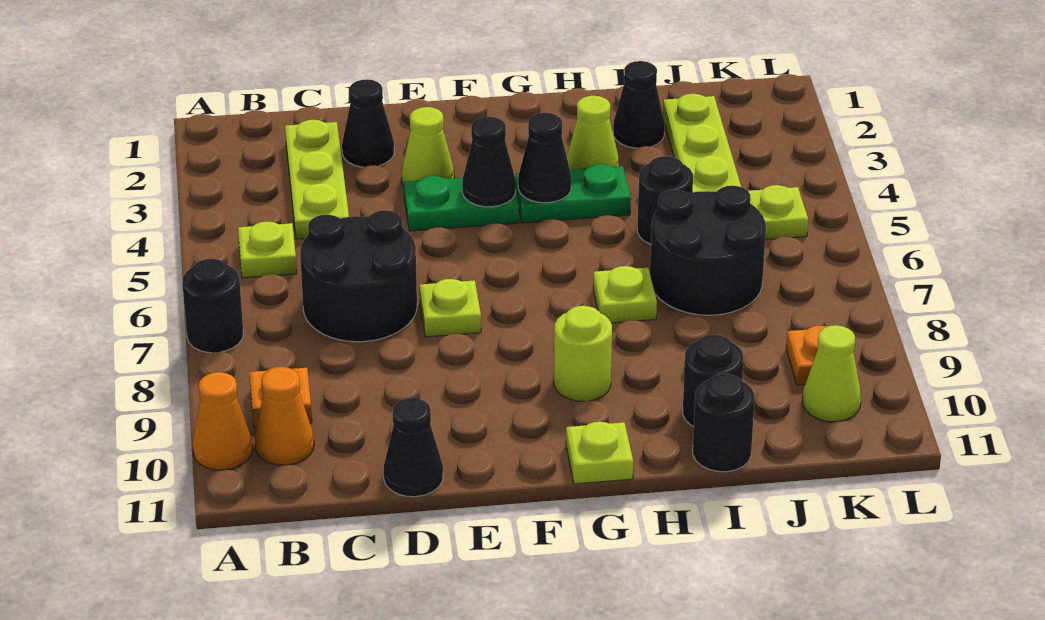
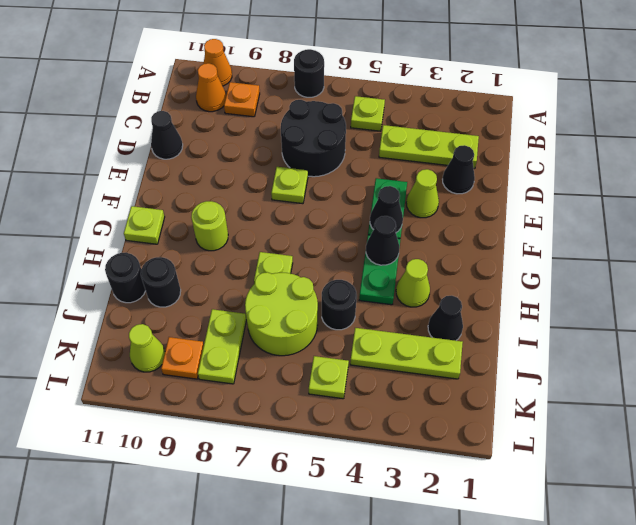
black round brick I6:J7 level 1 -> lime round brick I6:J7 level 1
none -> lime plate J8:K8 level 1

